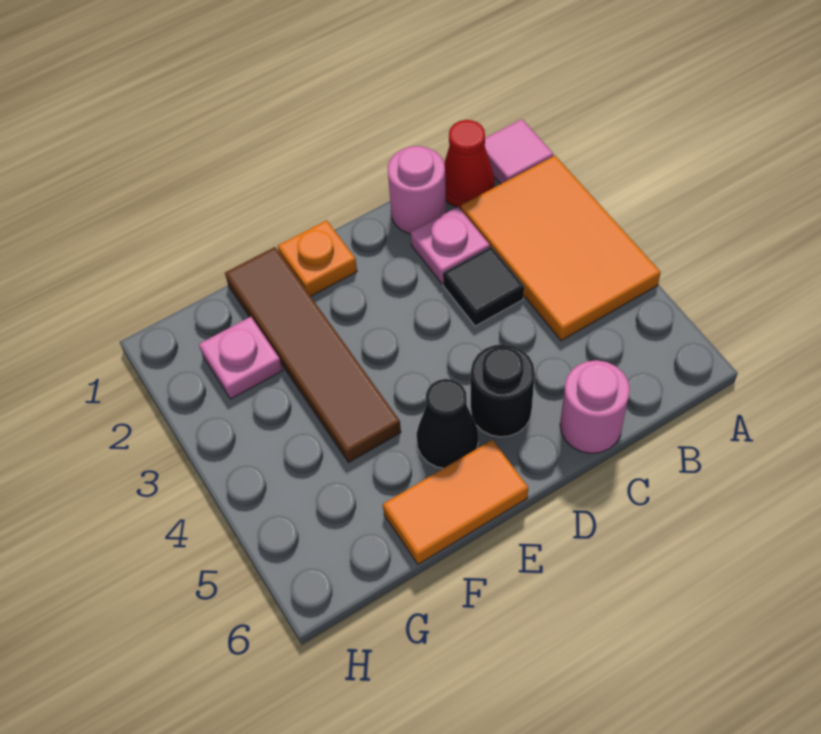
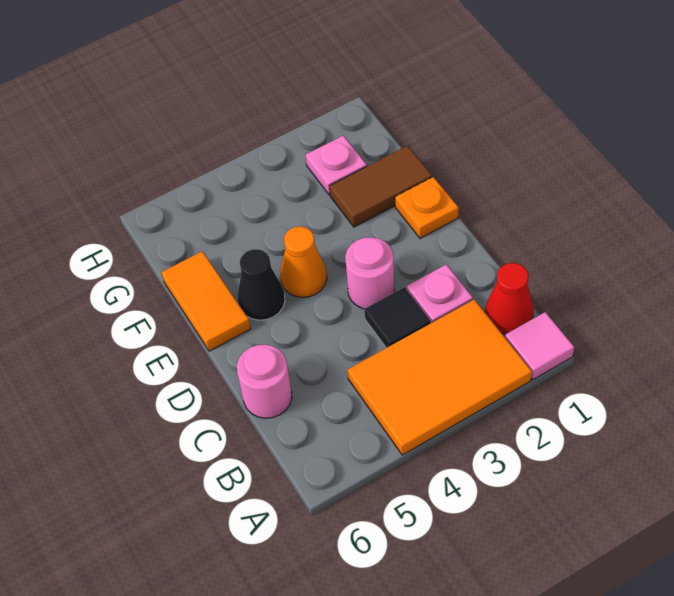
pink round brick C1 level 1 -> pink round brick D3 level 1
black round brick D5 level 1 -> none
none -> orange cone E4 level 1
brown tile F1:F4 level 1 -> brown tile F1:F2 level 1

